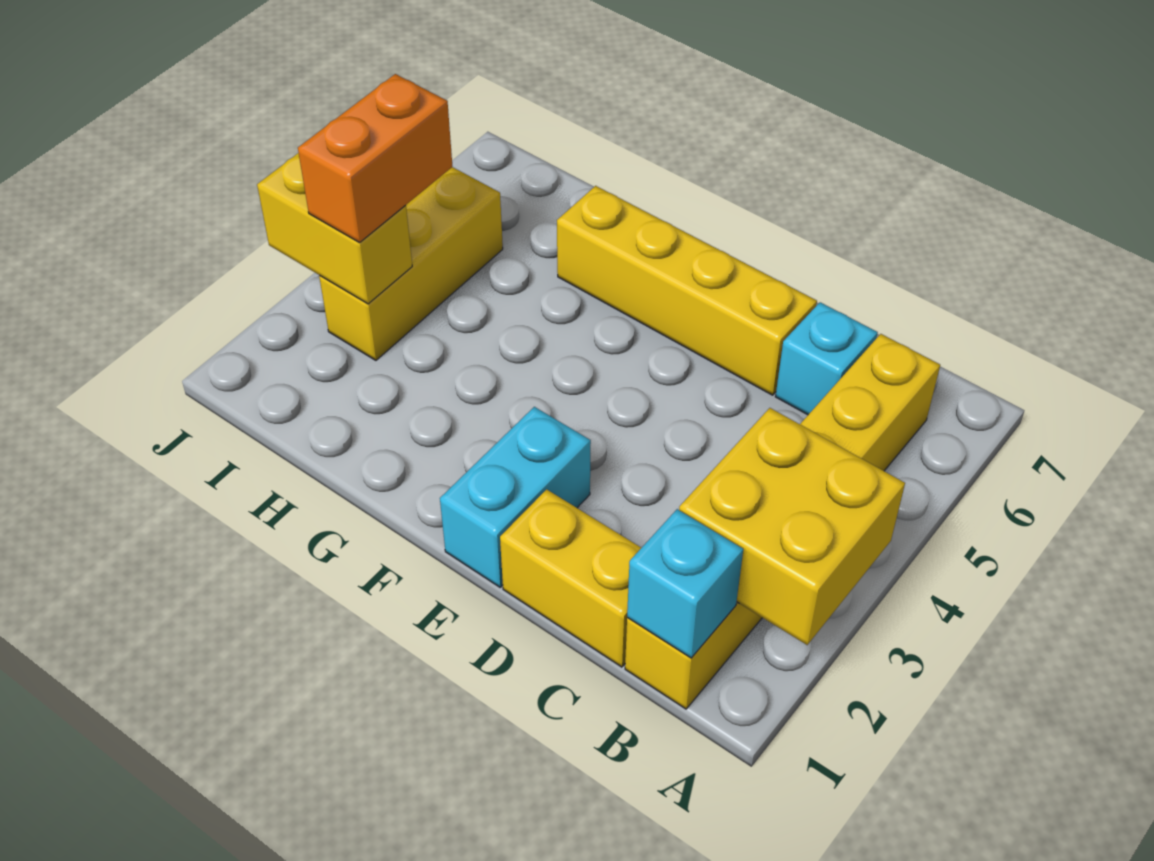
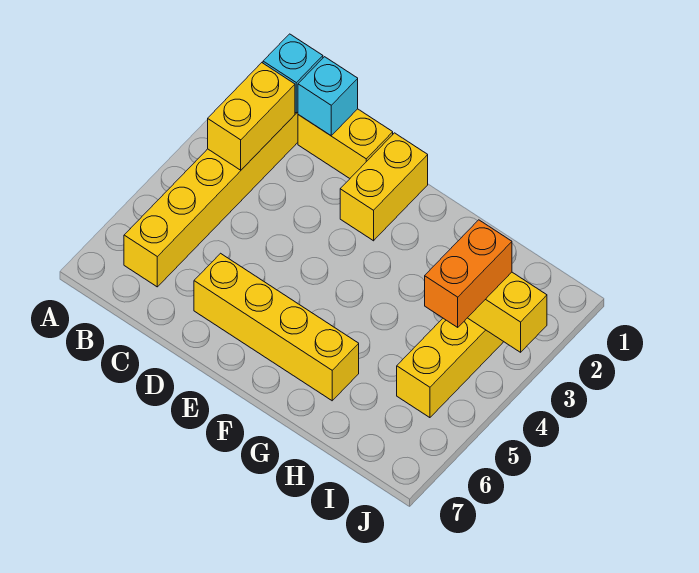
yellow brick A2:B3 level 2 -> yellow brick B2:B3 level 2
cyan brick C6 level 1 -> cyan brick C1 level 2
cyan brick E1:E2 level 1 -> yellow brick E1:E2 level 1

